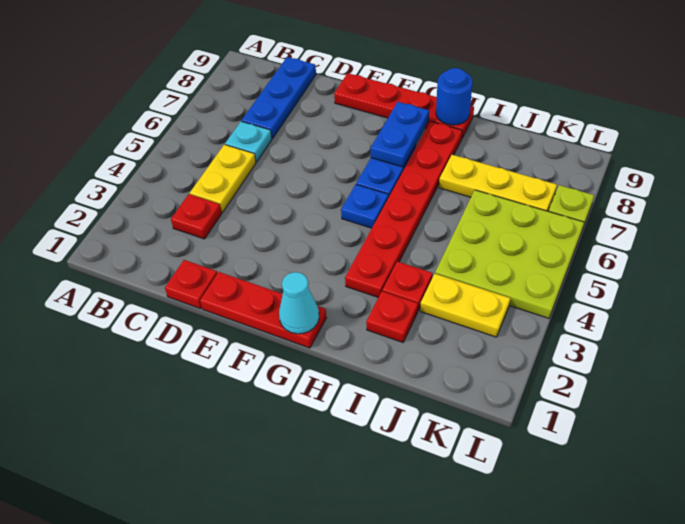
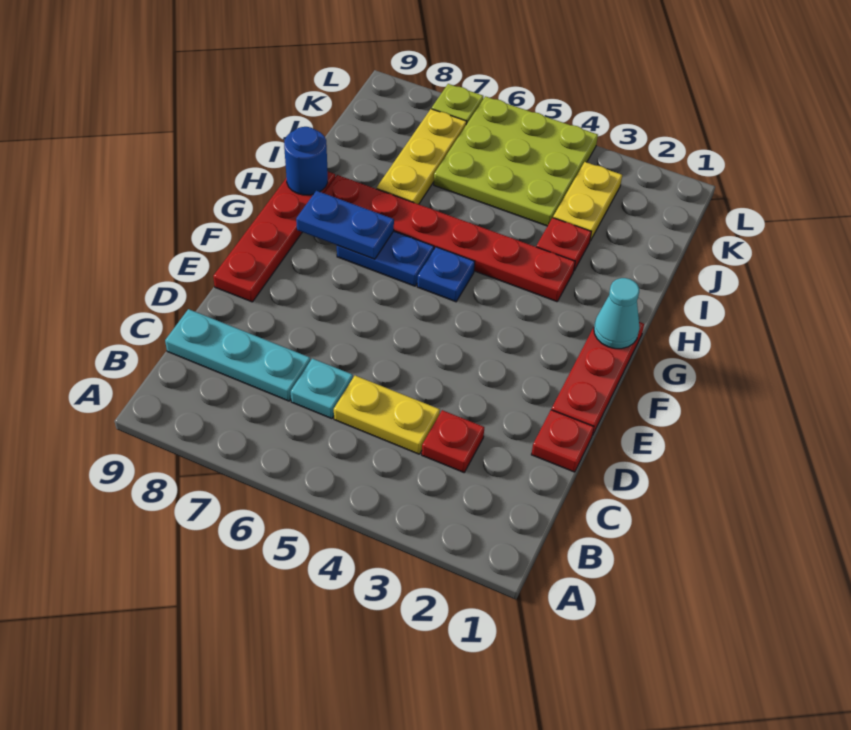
blue plate C7:C9 level 1 -> cyan plate C7:C9 level 1
red plate I2 level 1 -> none

